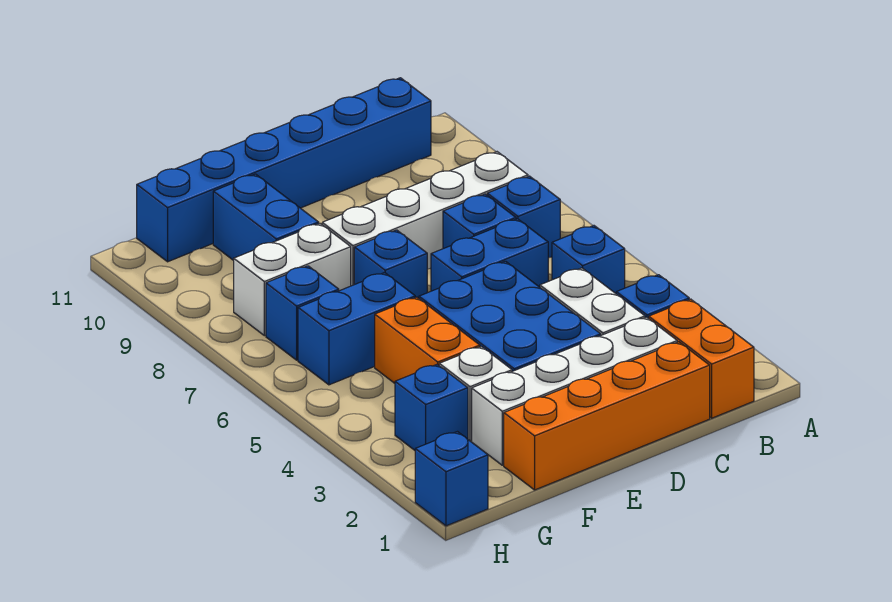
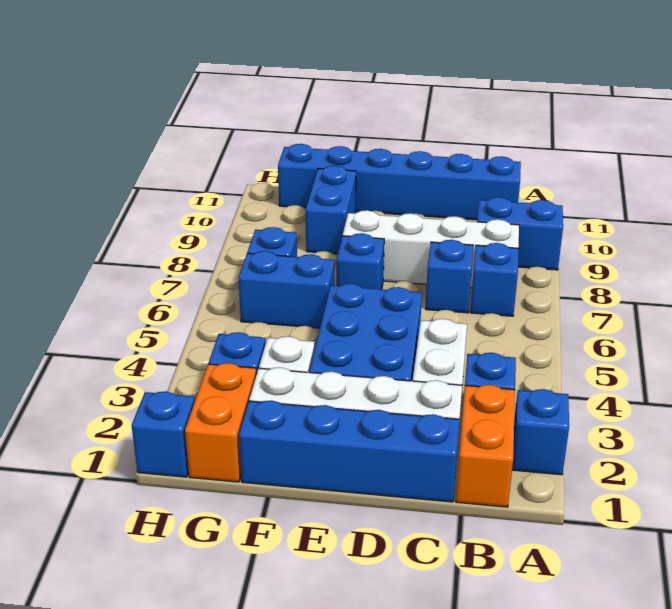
blue brick B5 level 1 -> blue brick A2 level 1
orange brick C1:F1 level 1 -> blue brick C1:F1 level 1
blue brick C6:D6 level 1 -> blue brick A9:B9 level 1
orange brick F4:F5 level 1 -> orange brick G1:G2 level 1
white brick F8:G8 level 1 -> none

